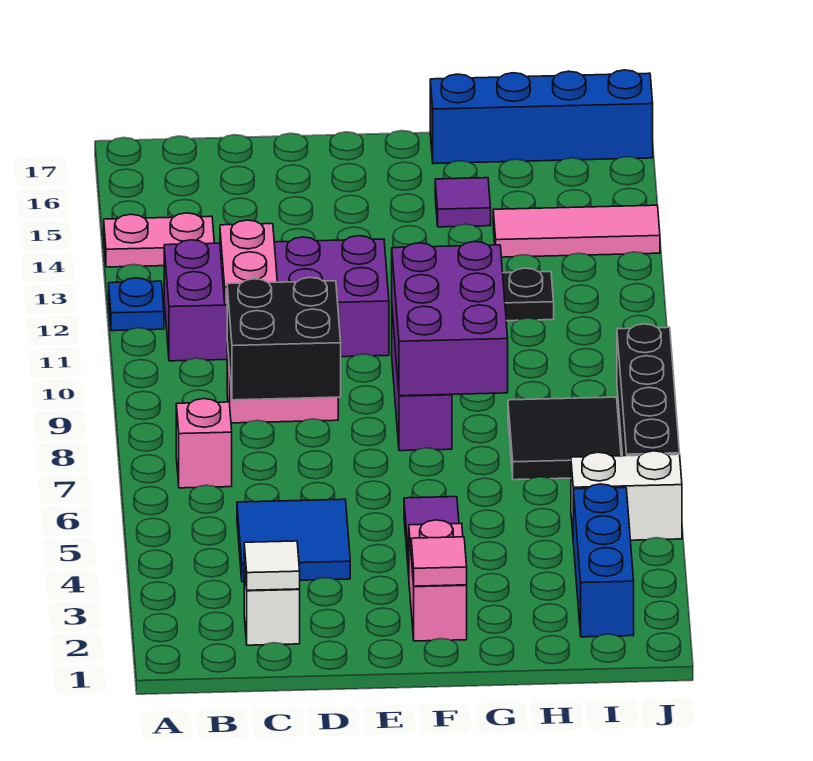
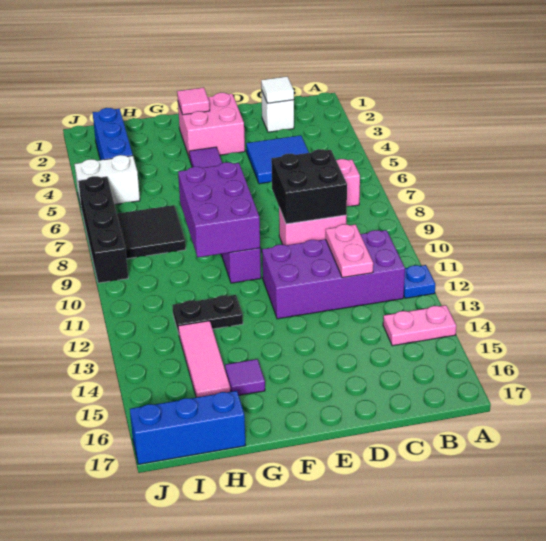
pink brick F2:F3 level 1 -> pink brick E2:F3 level 1
blue brick G17:J17 level 1 -> blue brick H17:J17 level 1
pink tile H14:J14 level 1 -> pink tile H13:H15 level 1

